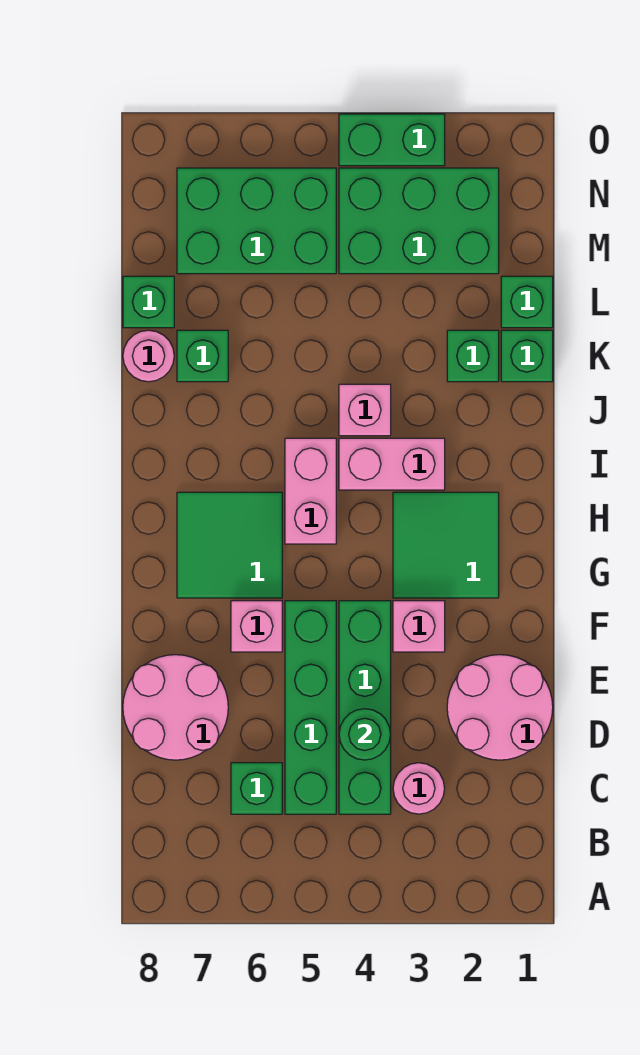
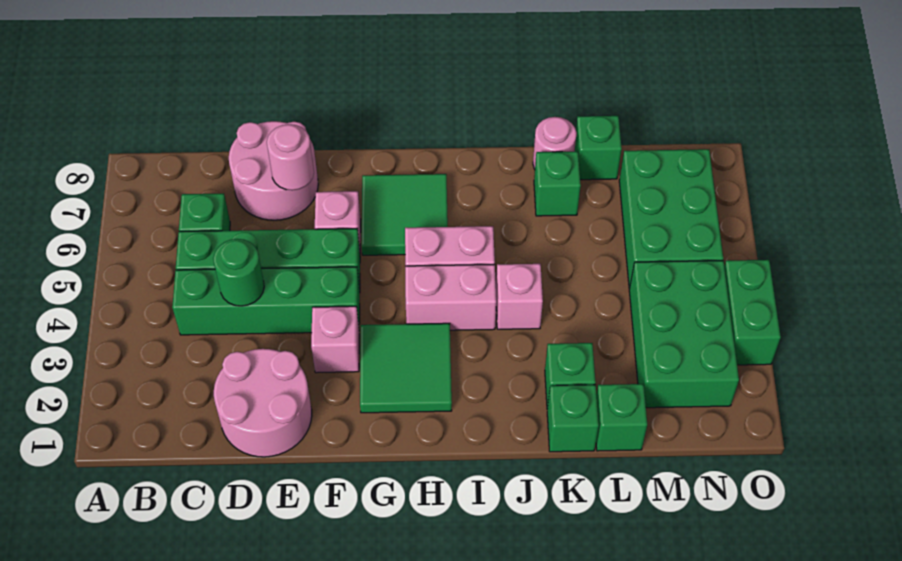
pink round brick C3 level 1 -> pink round brick E7 level 2
pink brick I3:I4 level 1 -> pink brick H4:I4 level 1

